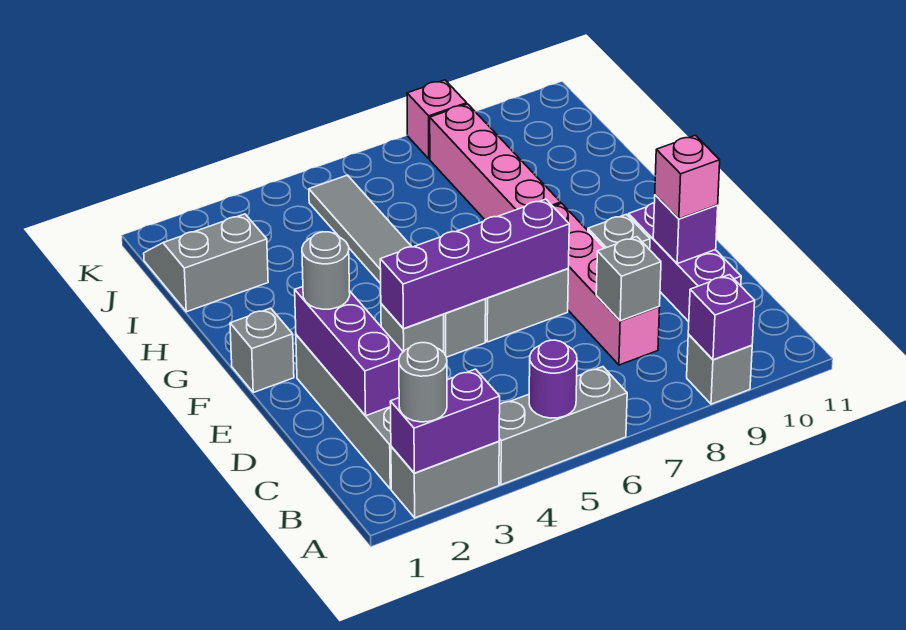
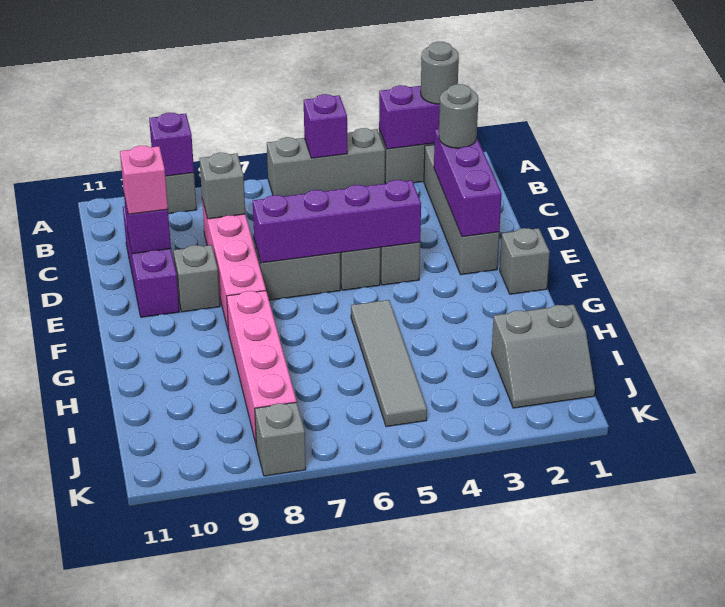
purple round brick A5 level 2 -> purple brick A5 level 2
grey round brick E2 level 3 -> grey round brick C2 level 3
pink brick K8 level 1 -> grey brick K8 level 1

